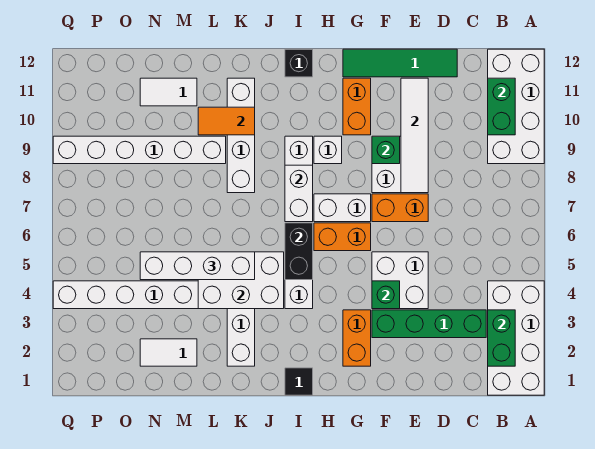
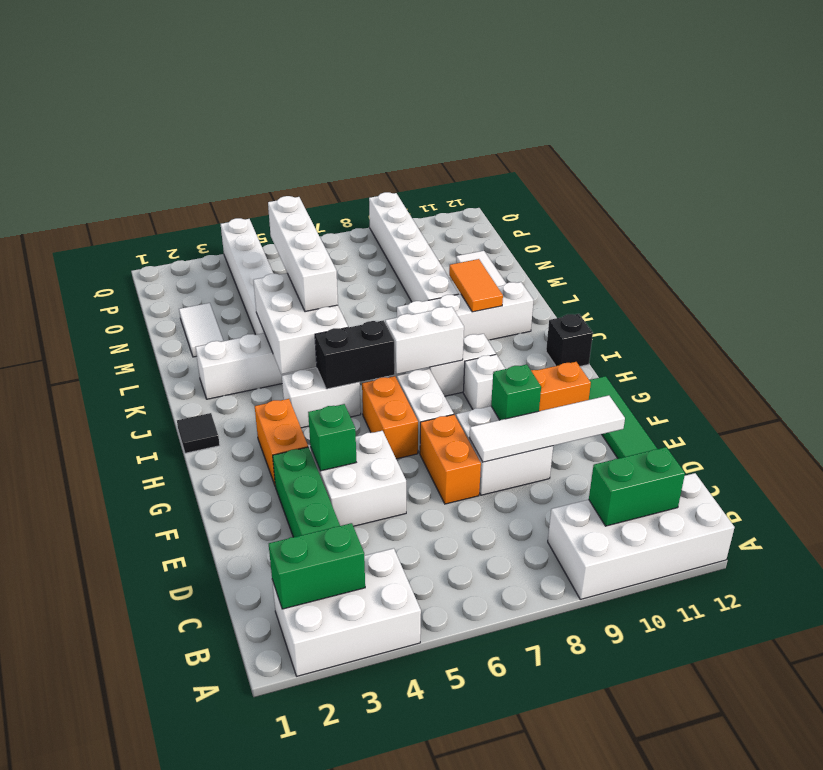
white brick A1:B4 level 1 -> white brick A2:B4 level 1
orange brick G2:G3 level 1 -> orange brick G3:H3 level 1

